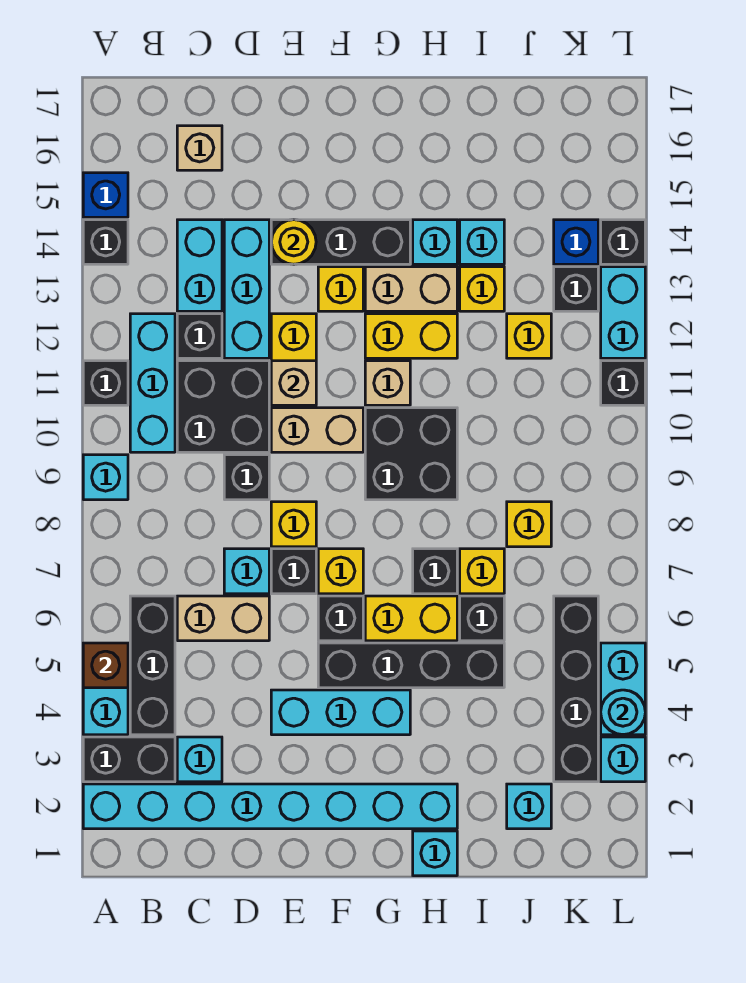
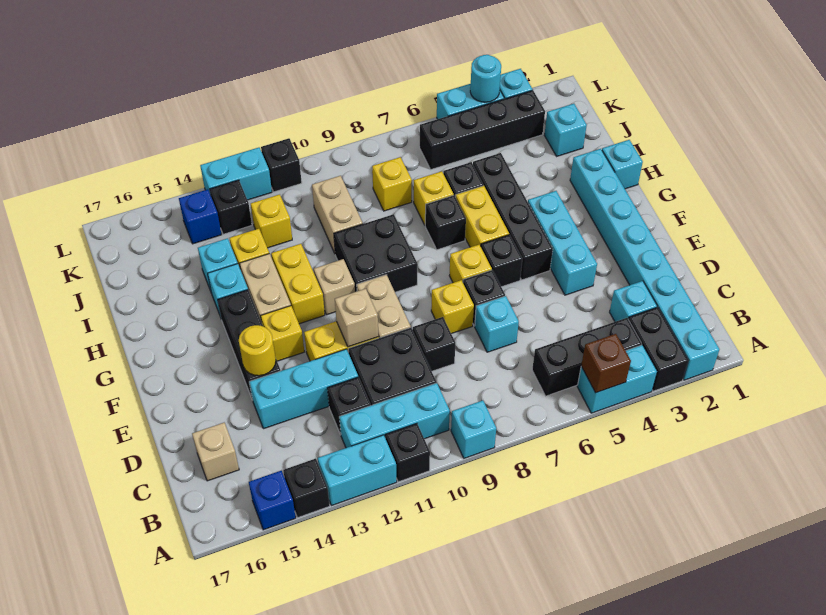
tan brick C6:D6 level 1 -> tan brick I10:J10 level 1
cyan brick C13:C14 level 1 -> cyan brick A12:A13 level 1
black brick L14 level 1 -> none

